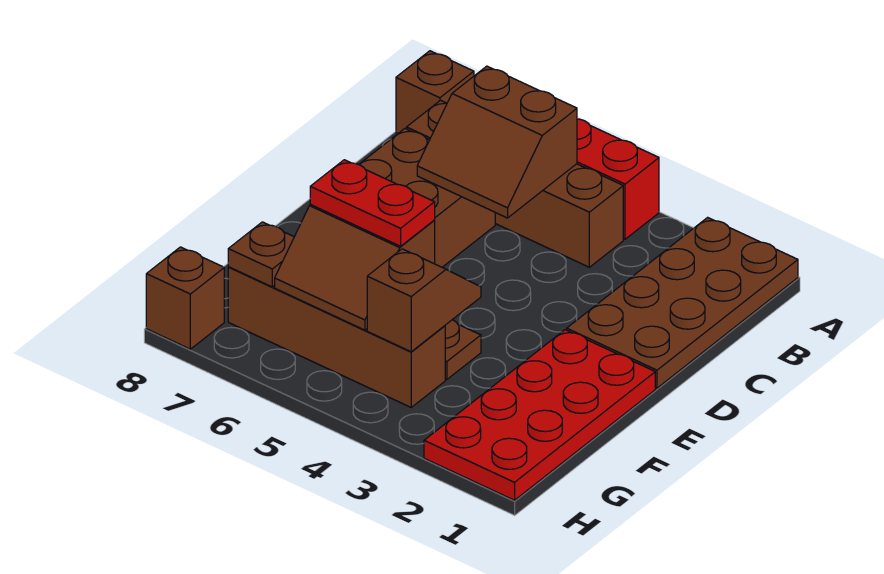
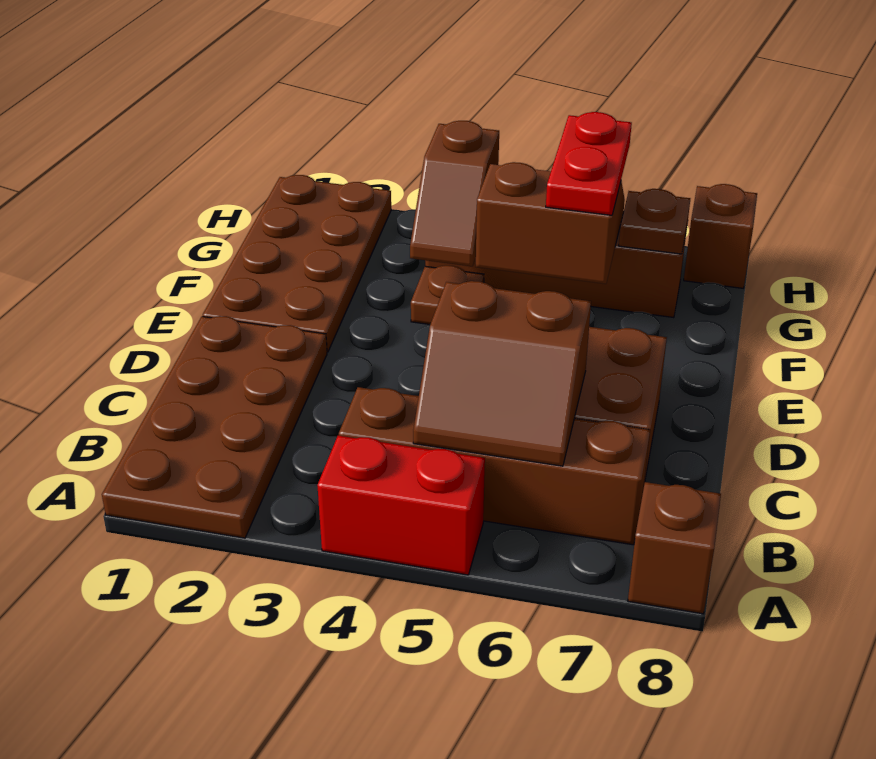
brown slope B5:C6 level 2 top B -> brown slope B5:C6 level 2 top C
red plate E1:H2 level 1 -> brown plate E1:H2 level 1
red plate F5:F6 level 3 -> red plate F6:G6 level 3

